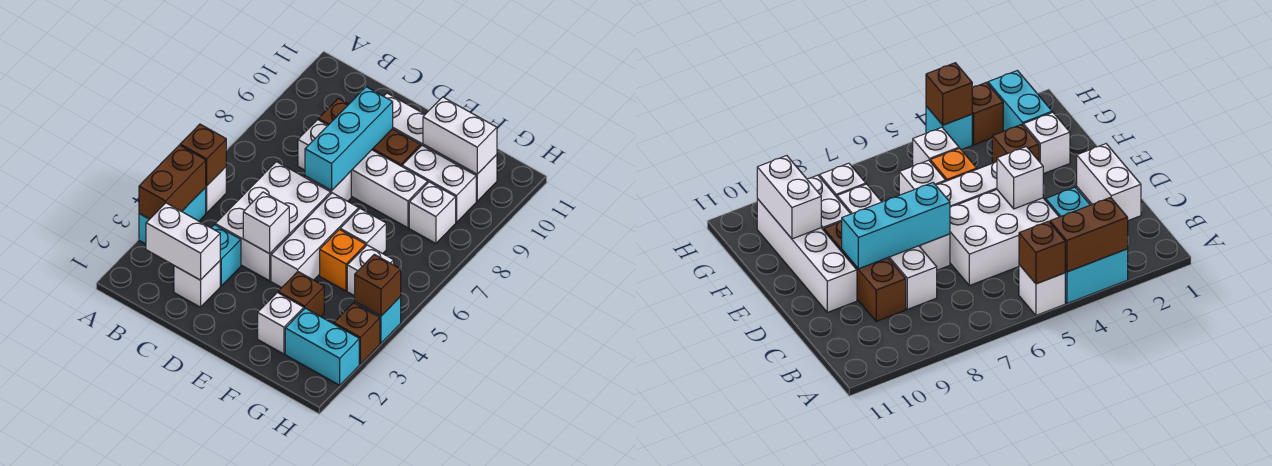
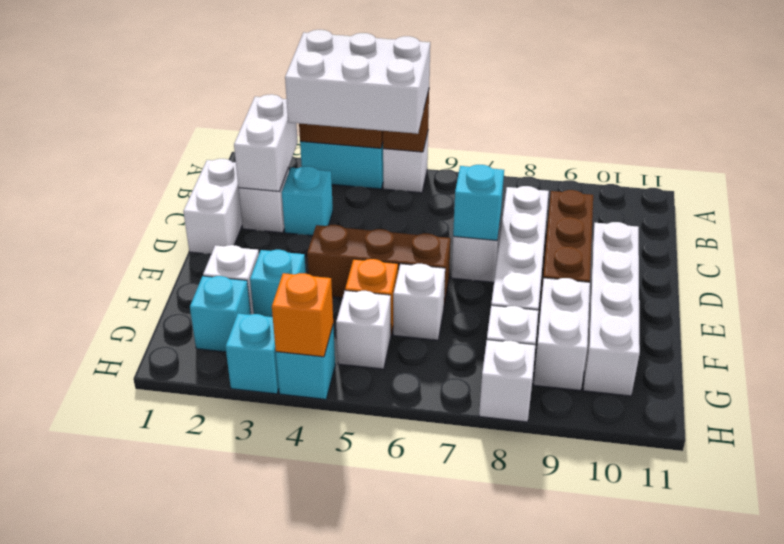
white brick C4:D6 level 1 -> white brick A3:B5 level 3
white brick D4 level 2 -> white brick H8 level 1
cyan brick D7:D9 level 2 -> cyan brick D7 level 2
white brick E4:E6 level 1 -> brown brick E4:E6 level 1
brown brick F3 level 1 -> cyan brick F3 level 1
white brick F10:G10 level 2 -> white brick C1:D1 level 1
cyan brick G2:H2 level 1 -> cyan brick G2 level 1
brown brick H3 level 1 -> cyan brick H3 level 1
brown brick H4 level 2 -> orange brick H4 level 2

